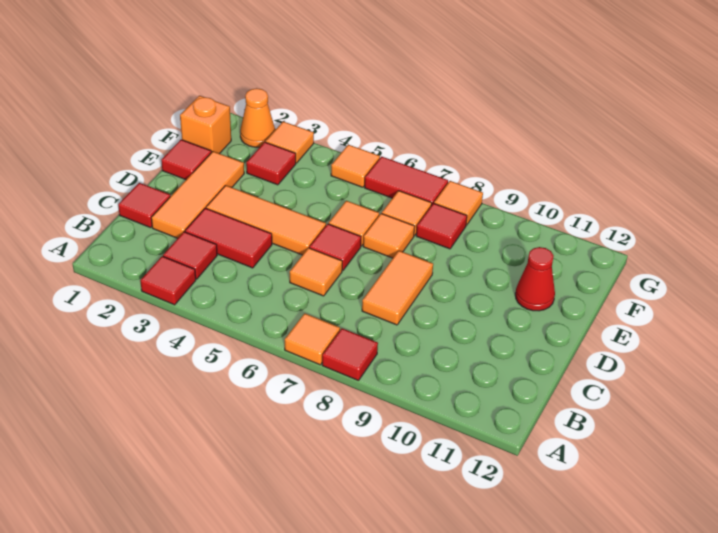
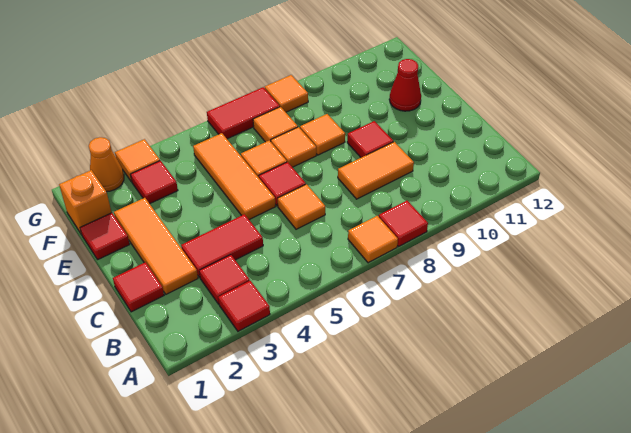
orange tile C8:D8 level 1 -> orange tile C8:C9 level 1
orange tile D3:D5 level 1 -> orange tile D5:F5 level 1
red tile F8 level 1 -> red tile D9 level 1
orange tile G5 level 1 -> orange tile E8 level 1

